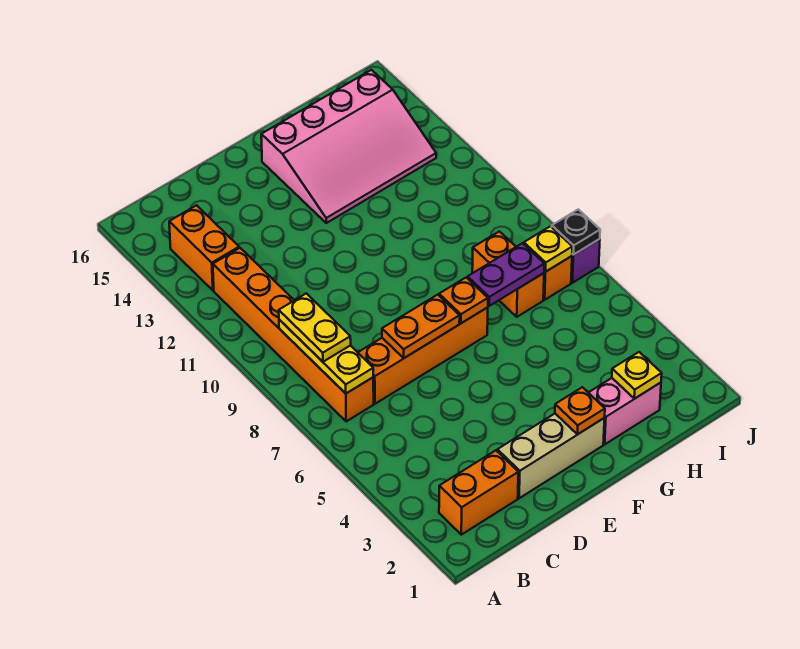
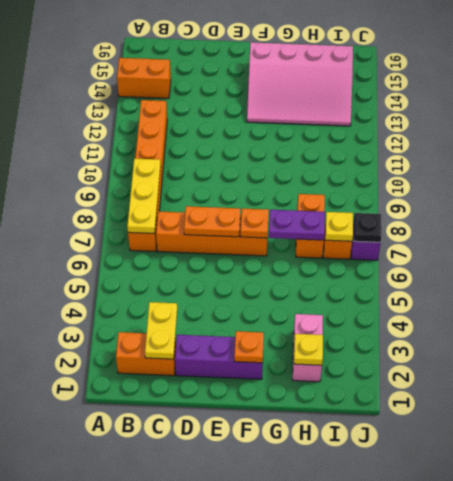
yellow plate B8:B9 level 3 -> yellow plate C2:C3 level 2
orange brick B13:B14 level 1 -> orange brick A14:B14 level 1
tan brick D2:F2 level 1 -> purple brick D2:F2 level 1
pink brick G2:H2 level 1 -> pink brick H2:H3 level 1

